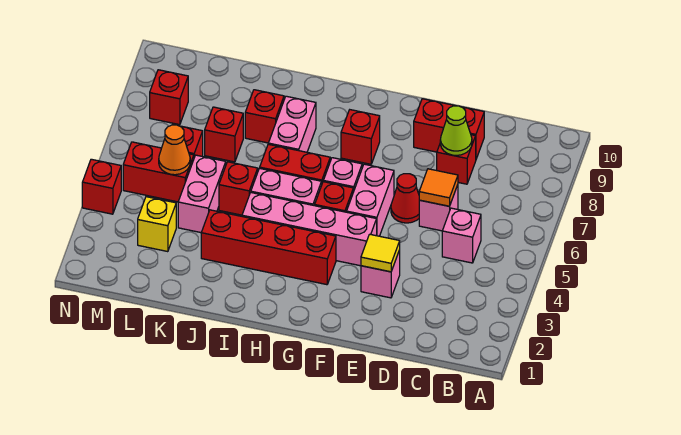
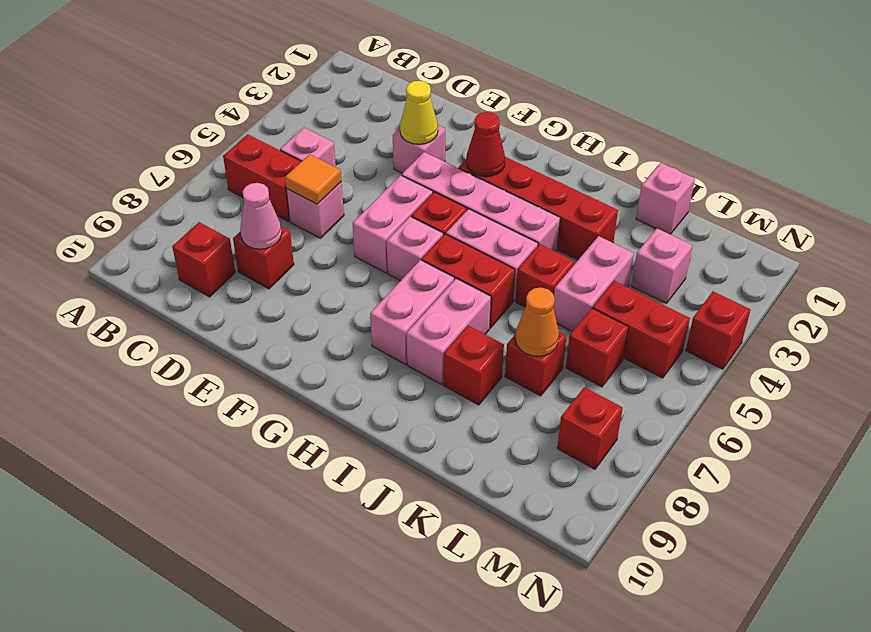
lime cone D8 level 2 -> pink cone D8 level 2
red brick D9:E9 level 1 -> red brick B6:C6 level 1
yellow tile E3 level 2 -> yellow cone E3 level 2
red cone E6 level 1 -> red cone G3 level 2
red brick G8 level 1 -> red brick C9 level 1
none -> pink brick H7:H8 level 1
none -> pink brick K1 level 1
yellow brick L3 level 1 -> pink brick L3 level 1
orange cone L5 level 2 -> orange cone K7 level 2

